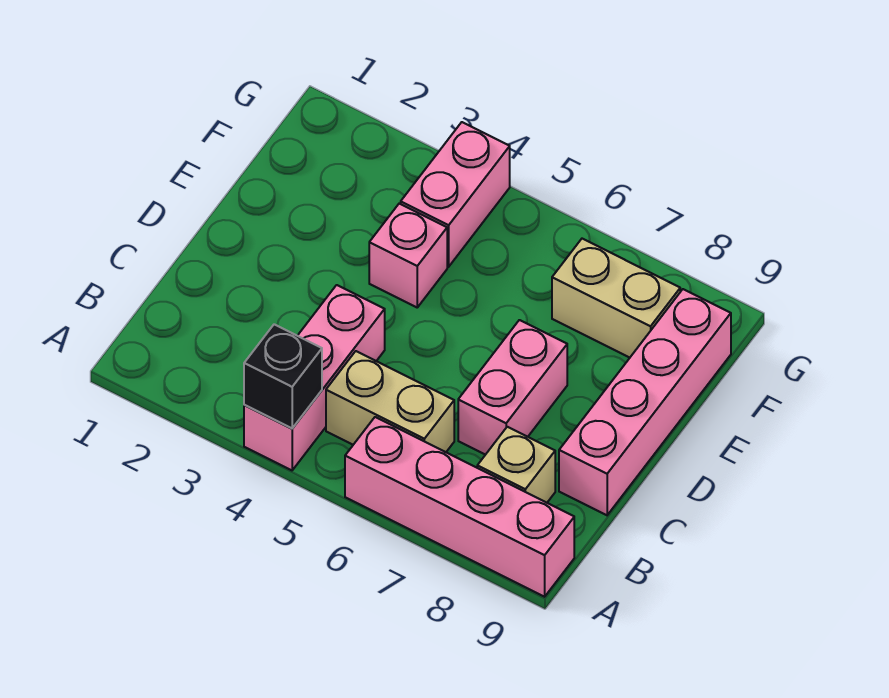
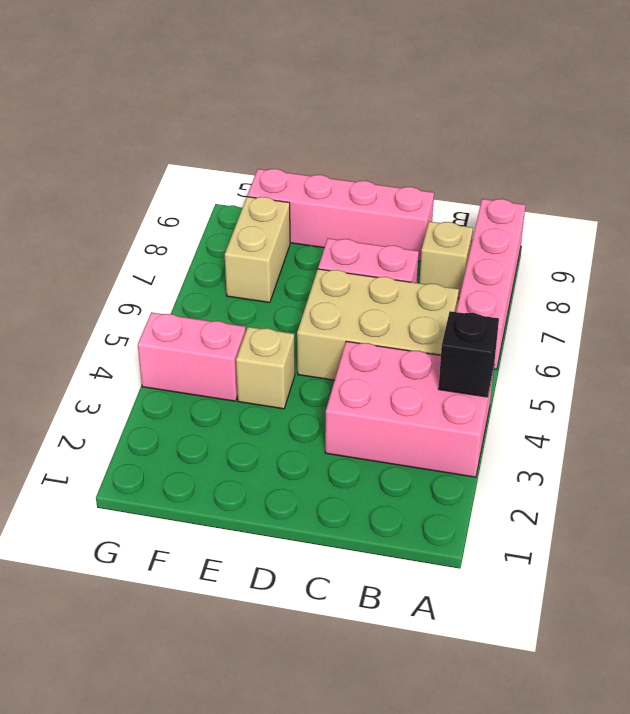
pink brick A4:C4 level 1 -> pink brick A3:C4 level 1
tan brick B5:B6 level 1 -> tan brick B5:D6 level 1
pink brick E4 level 1 -> tan brick E4 level 1

